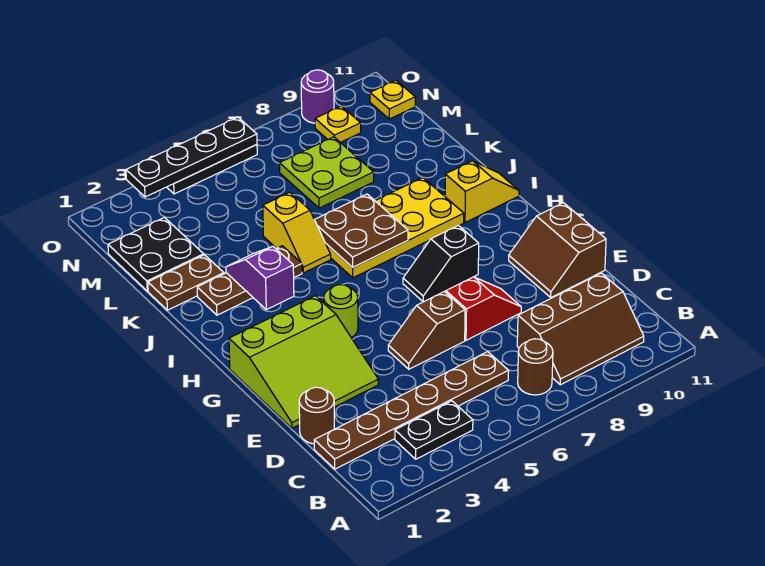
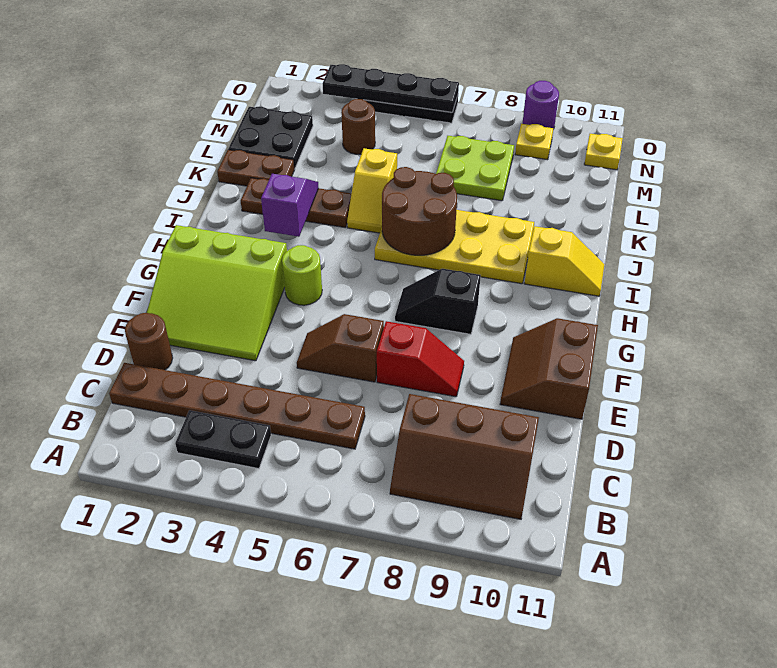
brown round brick B7 level 1 -> brown round brick M4 level 1
brown plate I6:J7 level 2 -> brown round brick I6:J7 level 2

